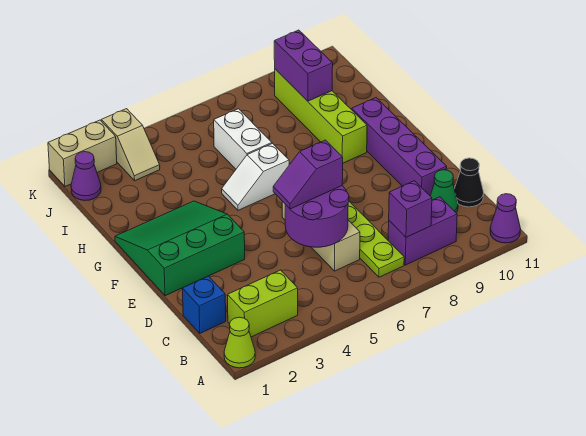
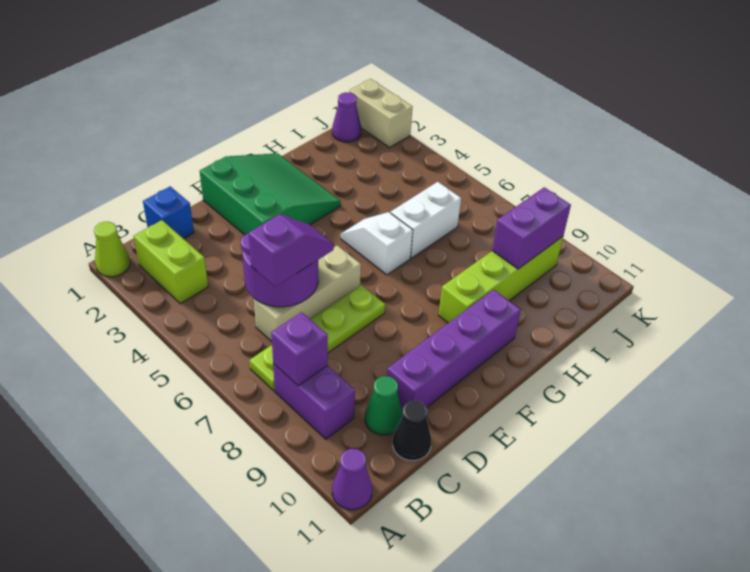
purple slope D5:D6 level 3 top 6 -> purple slope C6:D6 level 3 top C
tan slope J3:K3 level 1 top K -> none

